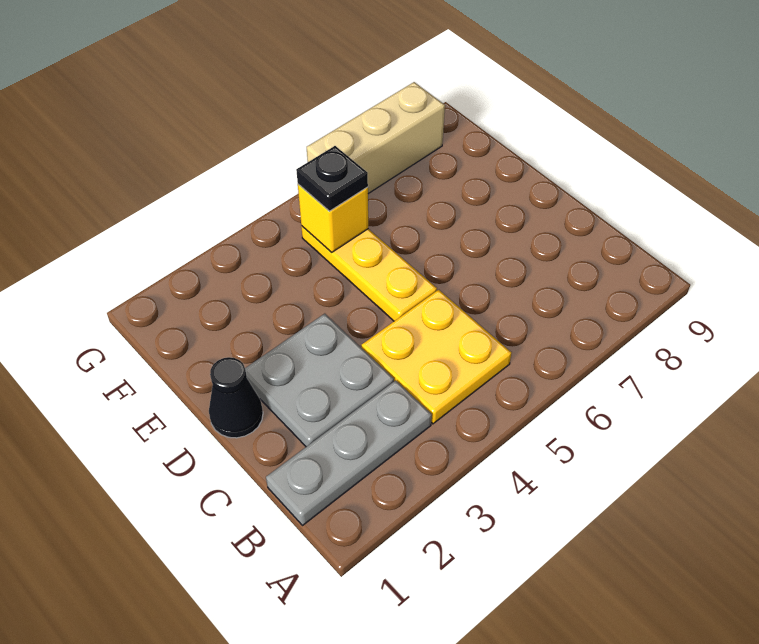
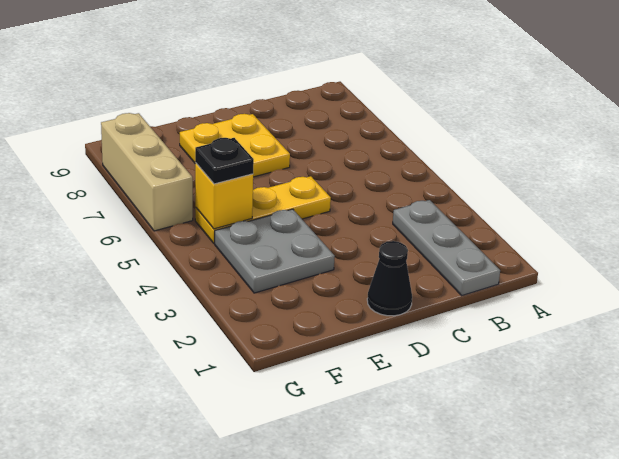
yellow plate B4:C5 level 1 -> yellow plate D7:E8 level 1
grey plate C2:D3 level 1 -> grey plate E3:F4 level 1

